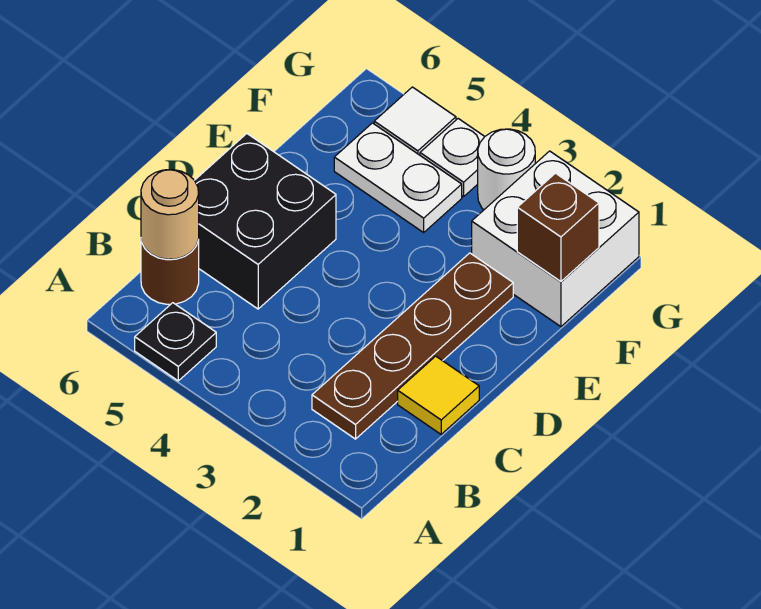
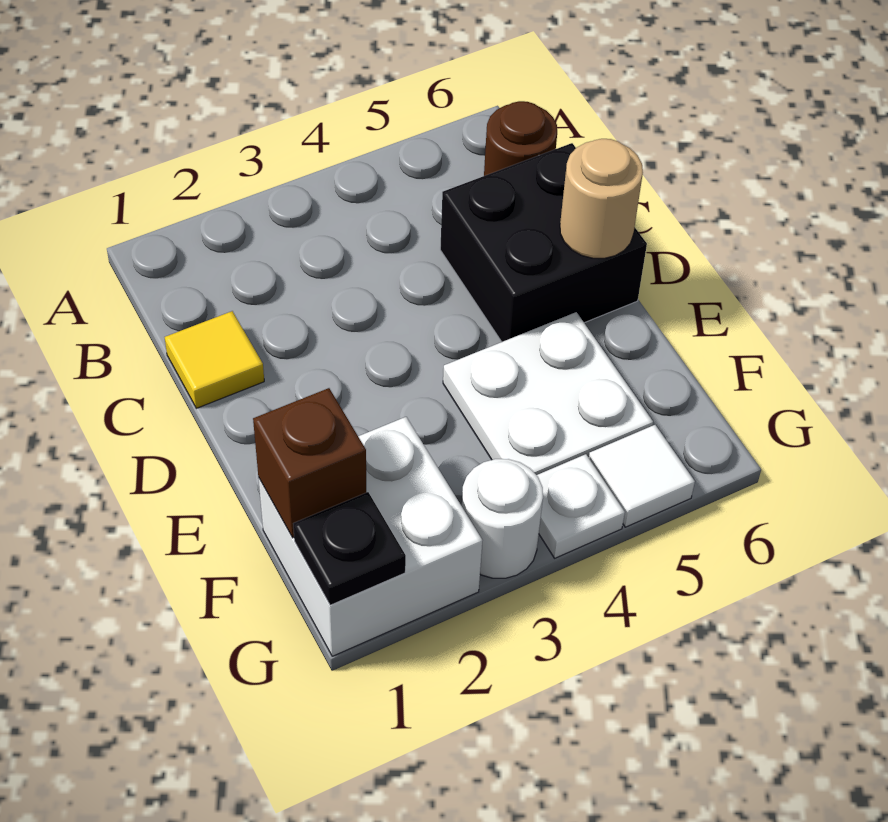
black plate A5 level 1 -> black plate G1 level 2
brown plate B2:E2 level 1 -> none
tan round brick B6 level 2 -> tan round brick D6 level 2
white plate F4:F5 level 1 -> white plate E4:F5 level 1

